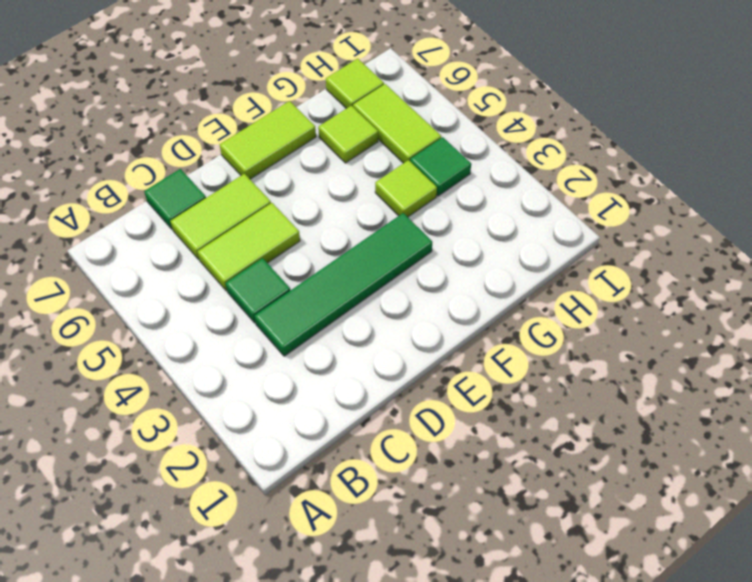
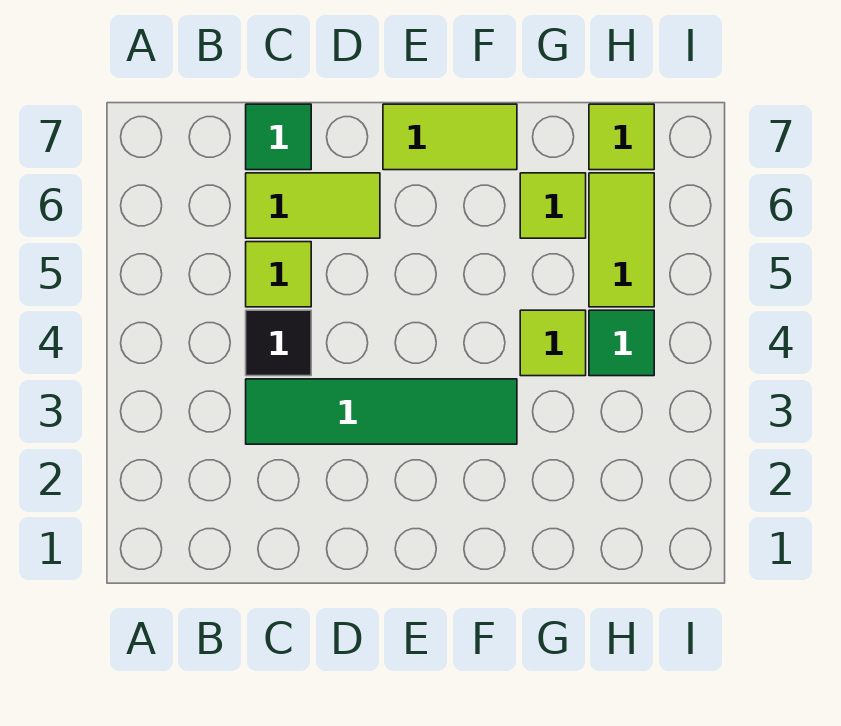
green tile C4 level 1 -> black tile C4 level 1
lime tile C5:D5 level 1 -> lime tile C5 level 1

